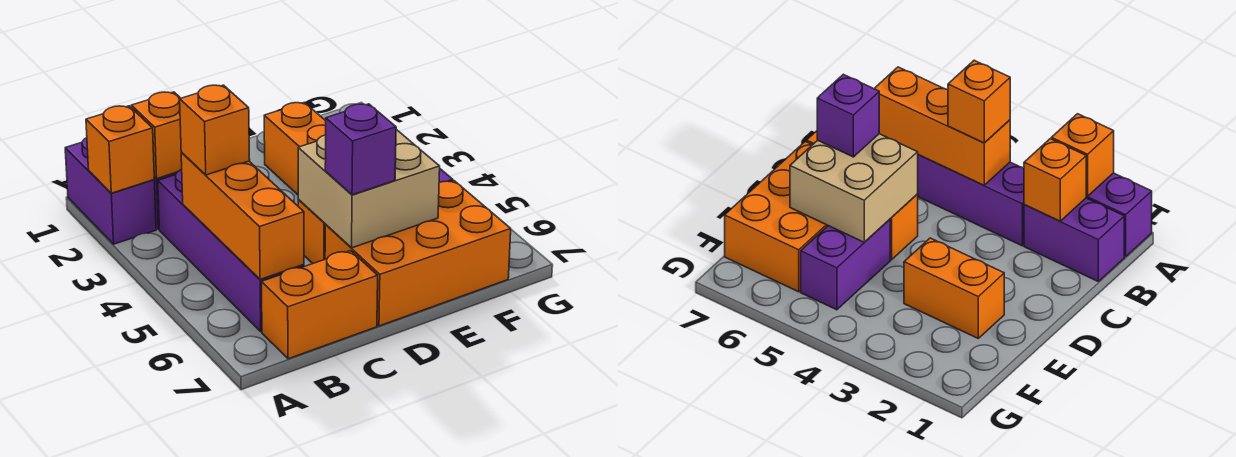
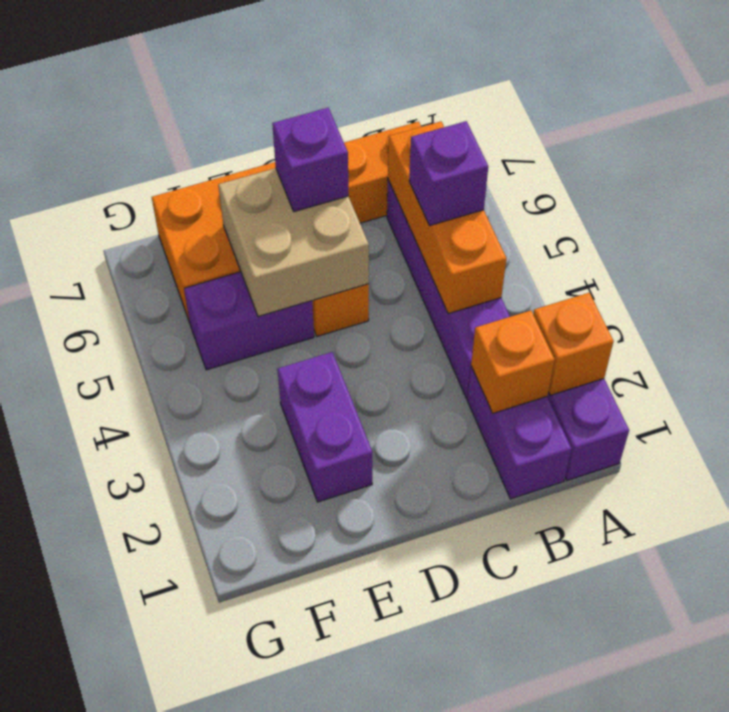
orange brick B4 level 3 -> none
none -> purple brick B5 level 3
orange brick E2:E3 level 1 -> purple brick E2:E3 level 1

